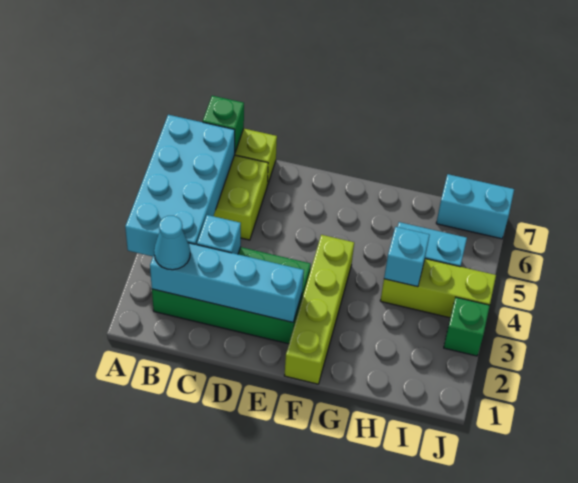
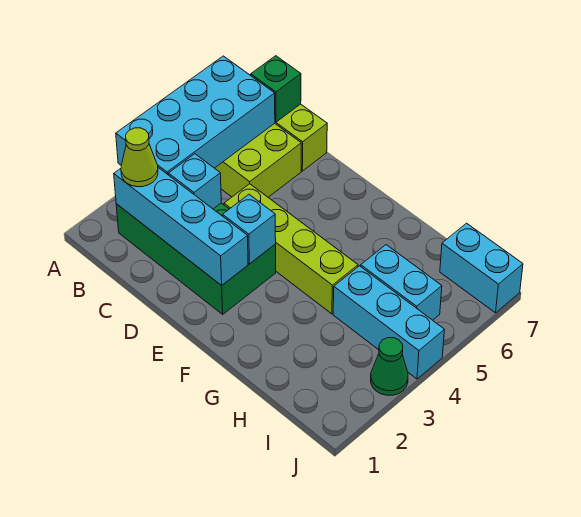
cyan cone B2 level 3 -> lime cone B2 level 3
lime brick F1:F4 level 1 -> lime brick D4:G4 level 1
lime brick H4:J4 level 1 -> cyan brick H4:J4 level 1
cyan brick H4 level 2 -> cyan brick E3 level 2
green brick J3 level 1 -> green cone J3 level 1

